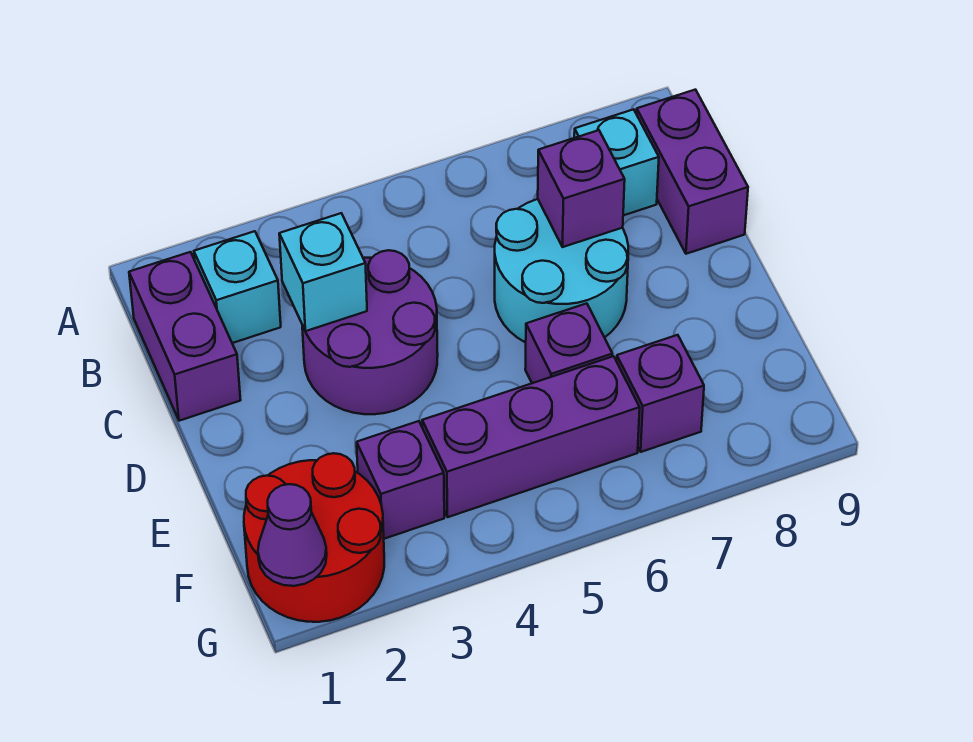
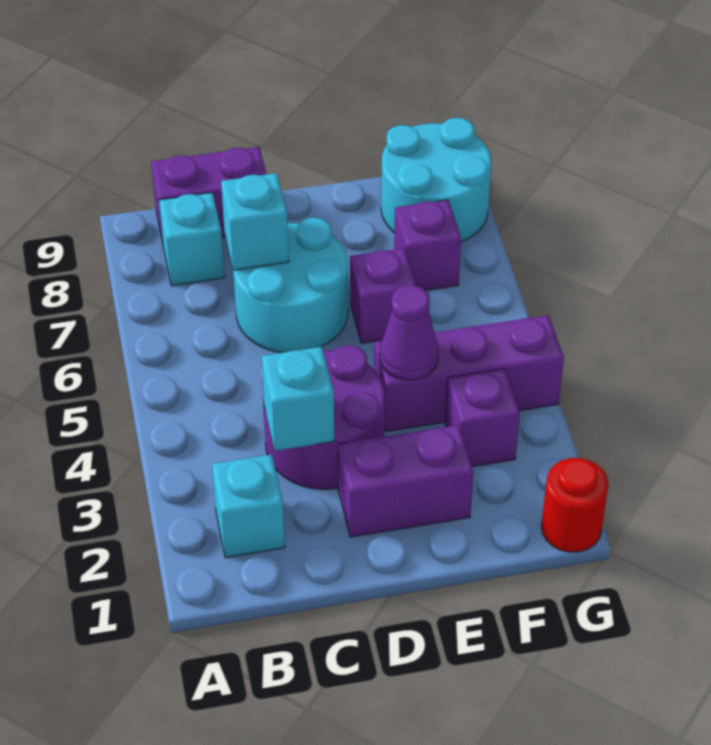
purple brick B1:C1 level 1 -> purple brick D2:E2 level 1
purple brick C7 level 2 -> cyan brick C7 level 2
red round brick F1:G2 level 1 -> red round brick G1 level 1
purple brick F4:F6 level 1 -> purple brick E4:G4 level 1
none -> cyan round brick F8:G9 level 1
purple cone G1 level 2 -> purple cone E4 level 2

